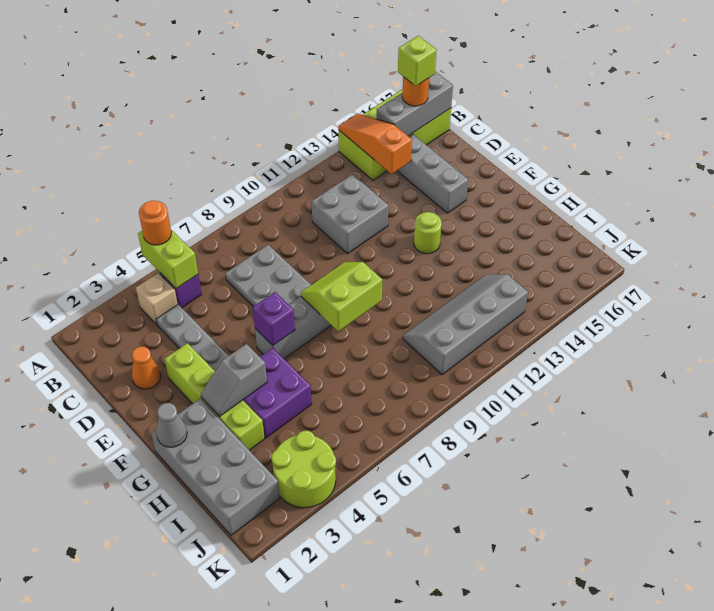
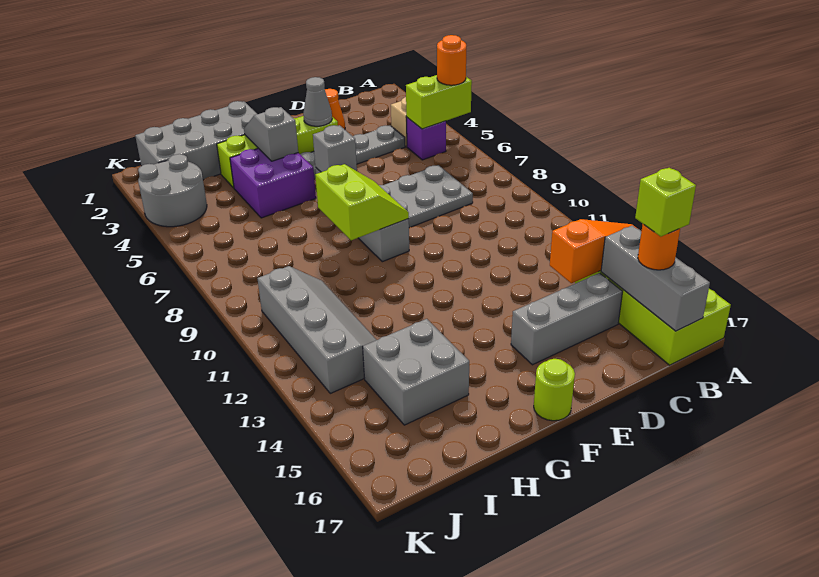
grey brick C11:D12 level 1 -> grey brick H14:I15 level 1
purple brick F6 level 2 -> grey brick F6 level 2
lime round brick F13 level 1 -> lime round brick F17 level 1
grey cone G1 level 2 -> grey cone E3 level 2
lime round brick J3:K4 level 1 -> grey round brick J3:K4 level 1

